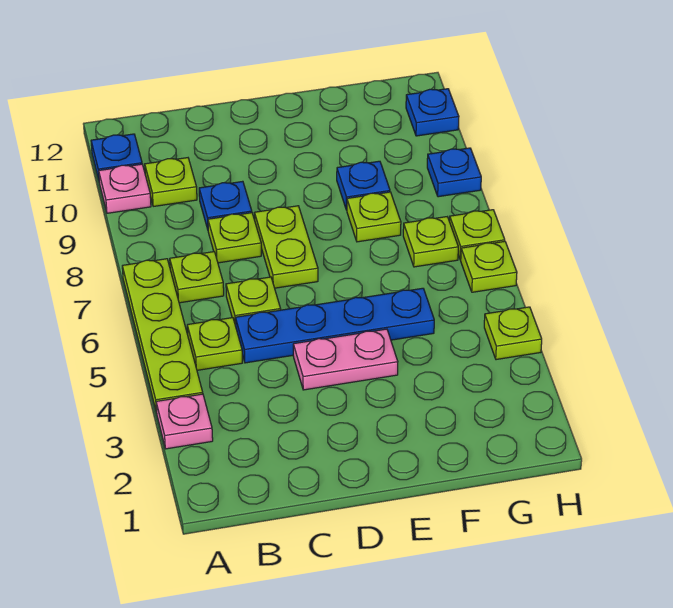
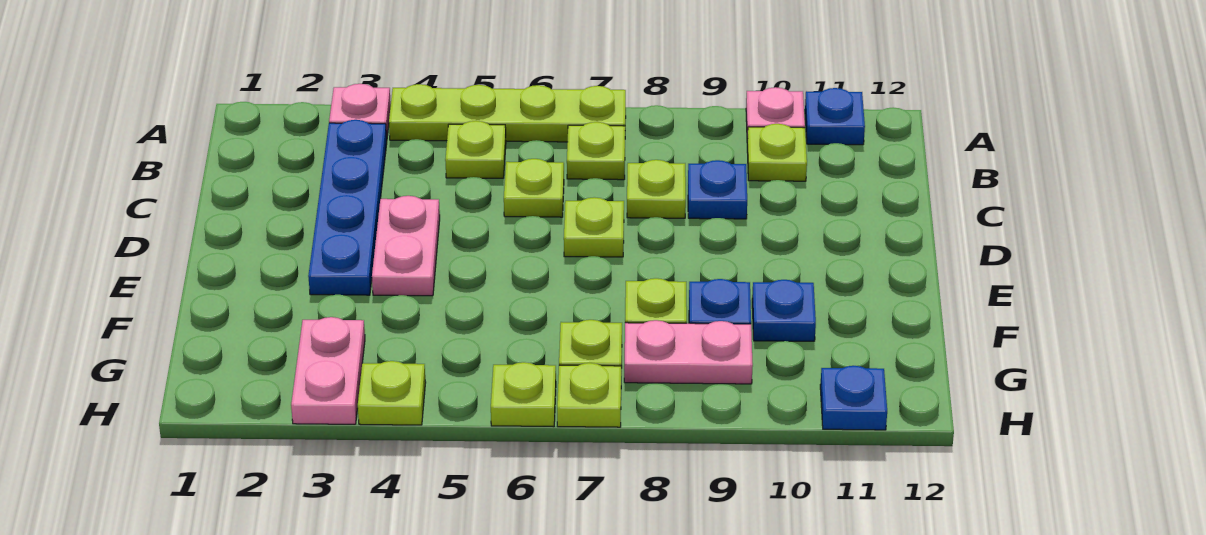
blue plate C5:F5 level 1 -> blue plate B3:E3 level 1
lime plate D7:D8 level 1 -> lime plate D7 level 1
none -> pink plate G3:H3 level 1
none -> pink plate G8:G9 level 1
blue plate H9 level 1 -> blue plate F10 level 1

